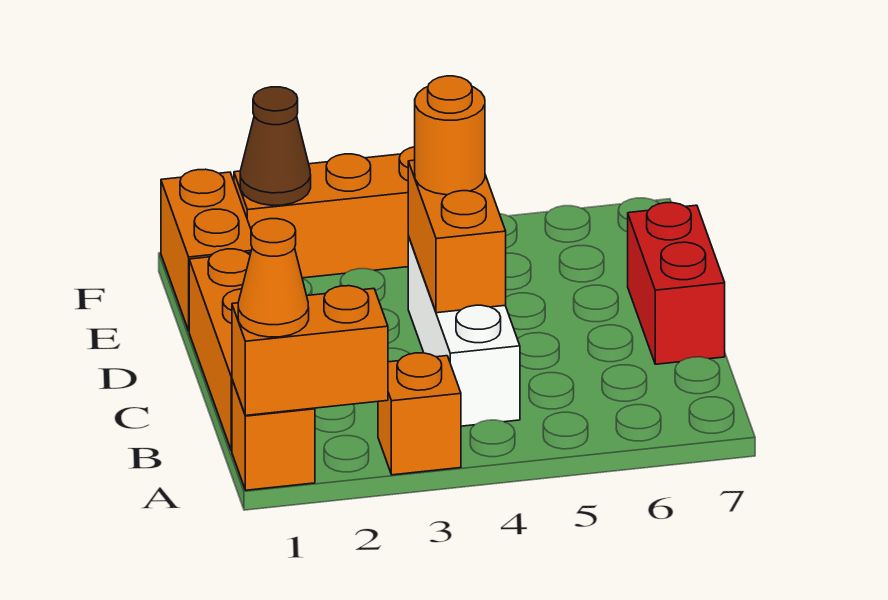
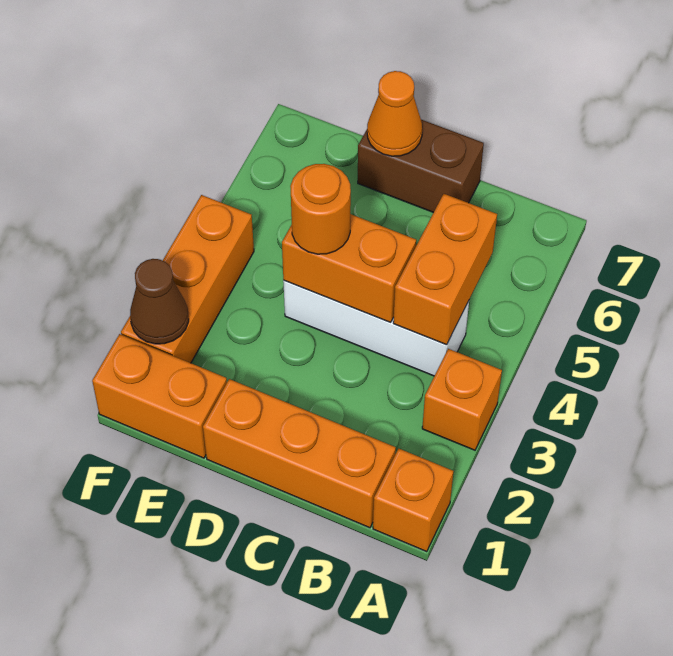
orange brick A1:A2 level 2 -> orange brick B4:B5 level 2
orange cone A1 level 3 -> orange cone D7 level 2
red brick C7:D7 level 1 -> brown brick C7:D7 level 1

